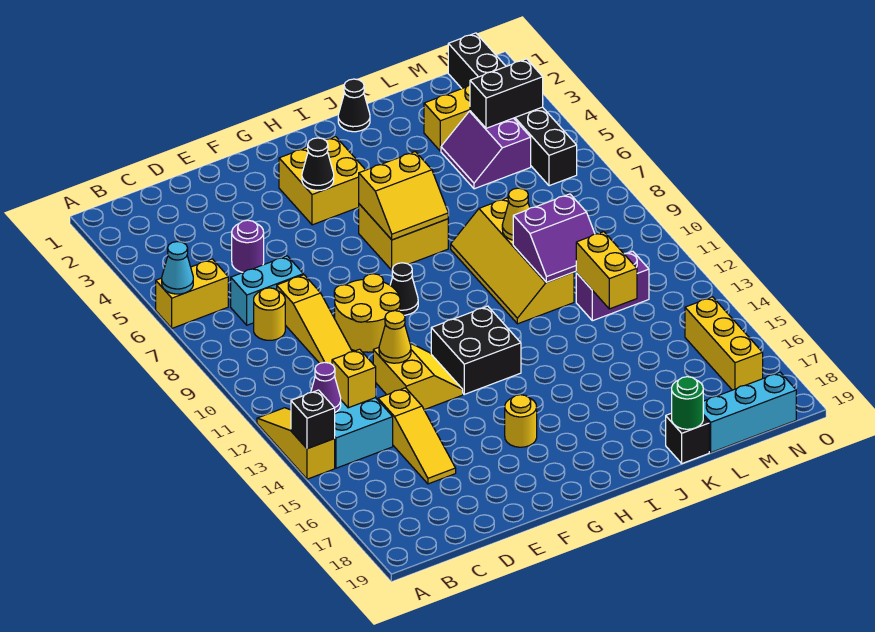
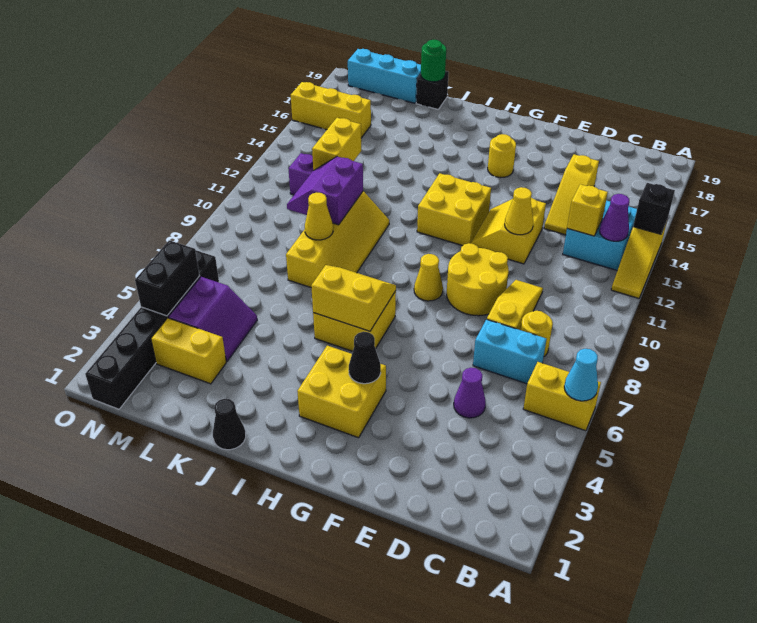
purple round brick D5 level 1 -> purple cone D5 level 1
yellow slope D14:D16 level 1 top 14 -> yellow slope D14:D16 level 1 top 16
black cone G9 level 1 -> yellow cone G9 level 1
black brick G12:H13 level 1 -> yellow brick G12:H13 level 1
purple slope K10:L11 level 2 top 10 -> purple slope K10:L11 level 2 top K
black brick M4:N4 level 2 -> black brick N4:N5 level 2
yellow brick N15:N17 level 1 -> yellow brick M16:O16 level 1

